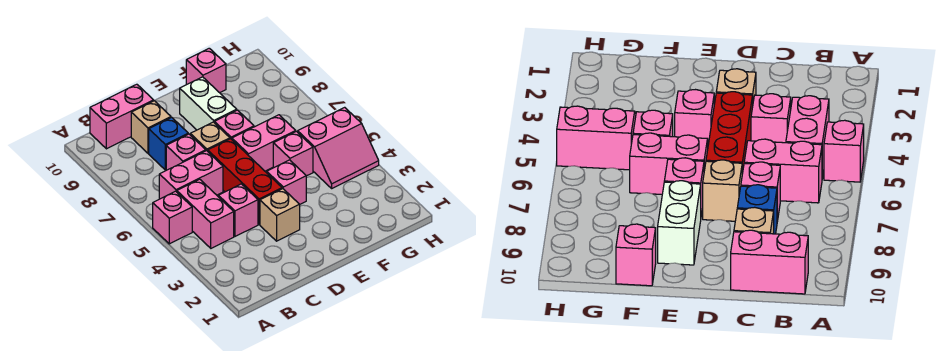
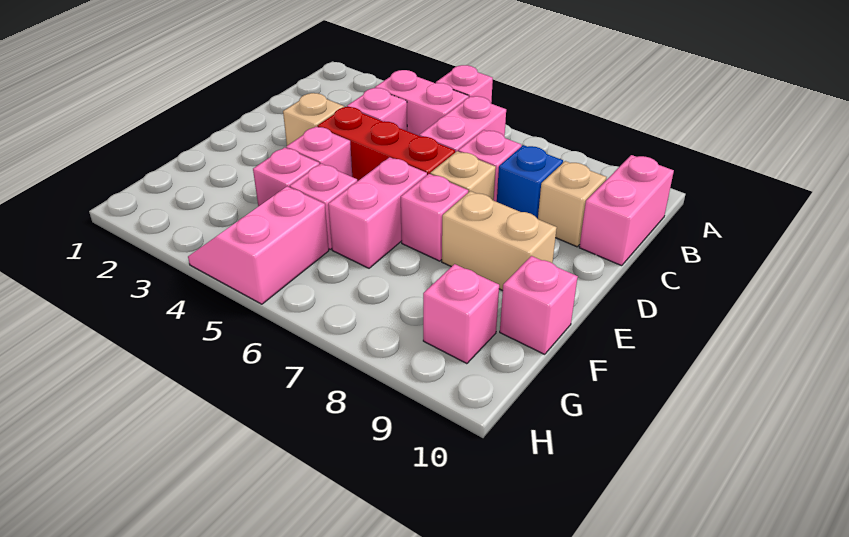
white brick E8:E9 level 1 -> tan brick E8:E9 level 1
none -> pink brick F4 level 1
none -> pink brick G9 level 1

